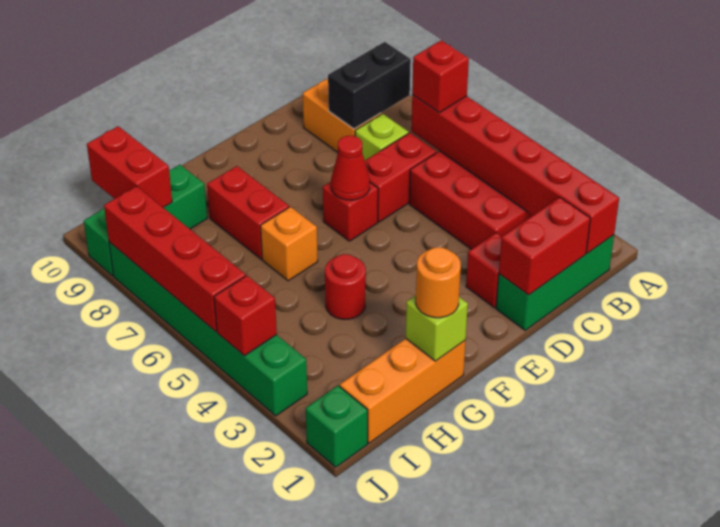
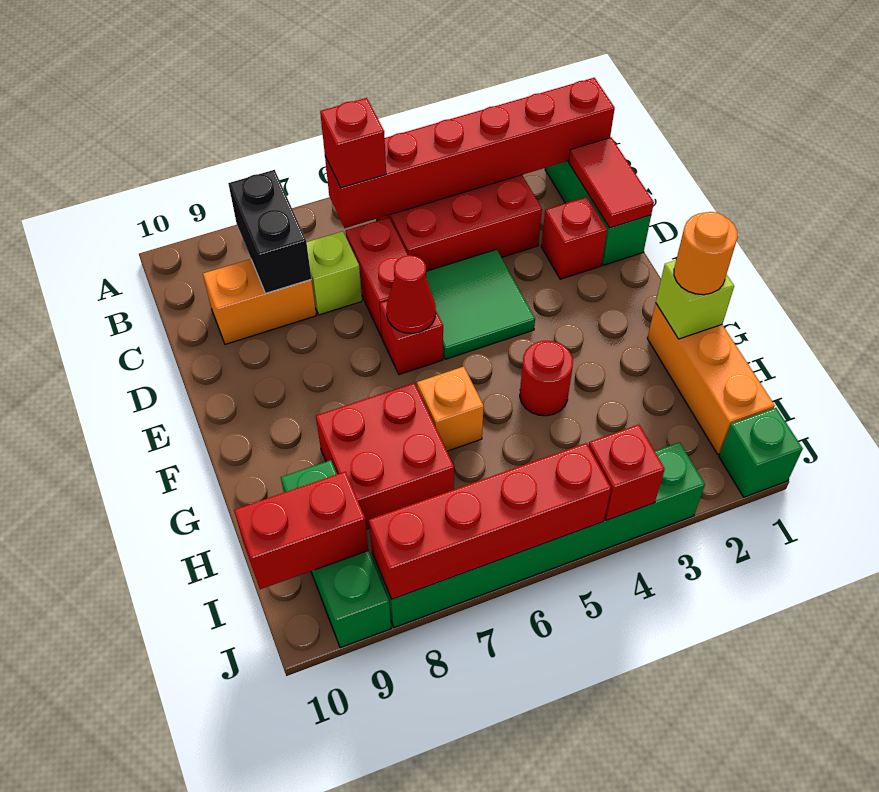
red brick C1:D1 level 2 -> red tile C1:D1 level 2
none -> green tile D4:E5 level 1
red brick G7:G8 level 1 -> red brick G7:H8 level 1

